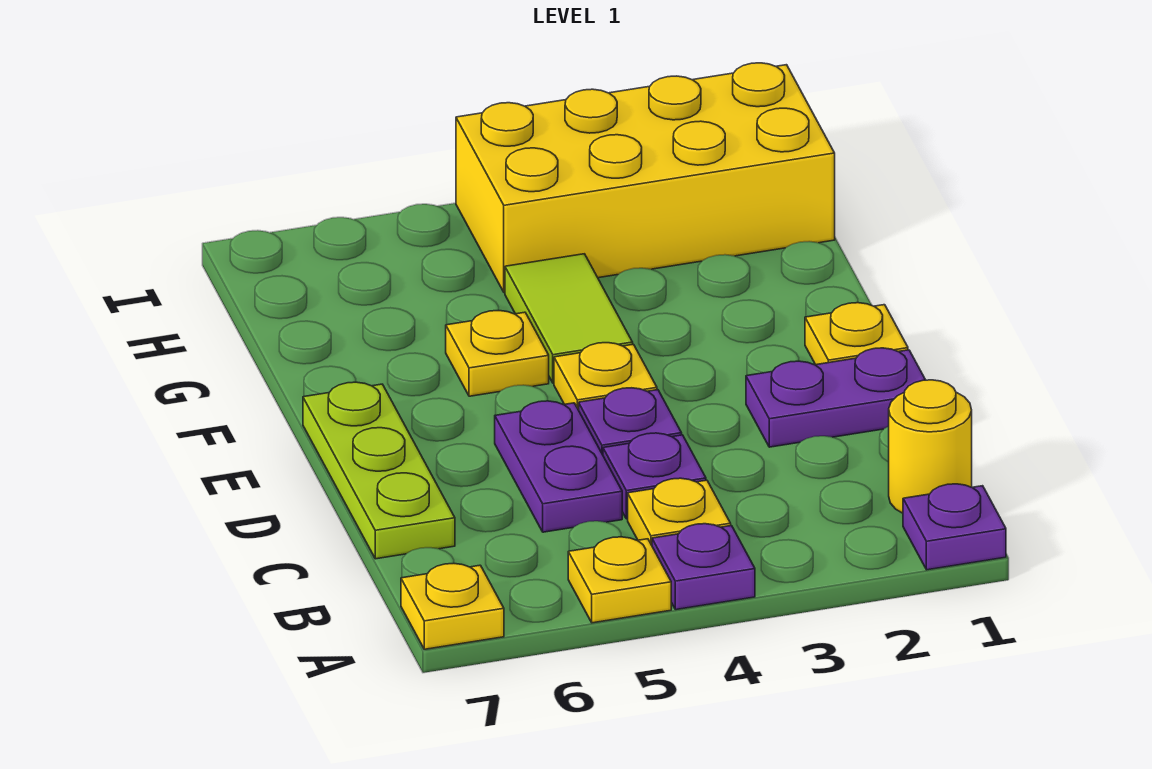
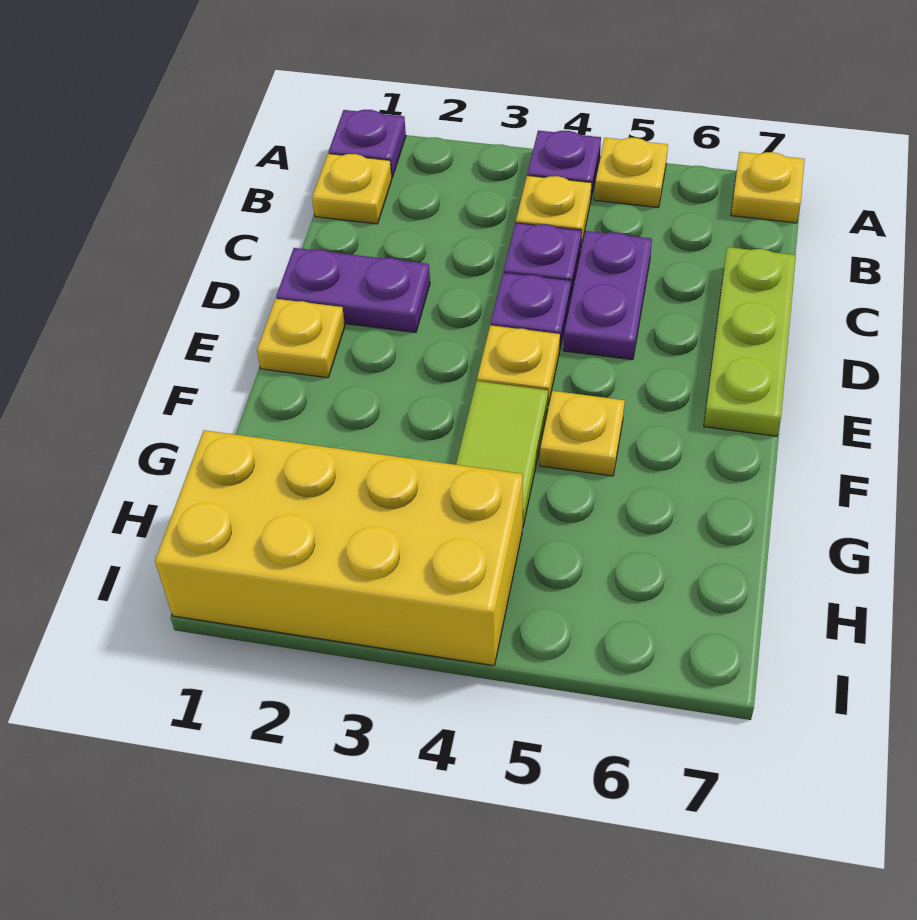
yellow round brick B1 level 1 -> yellow plate B1 level 1

